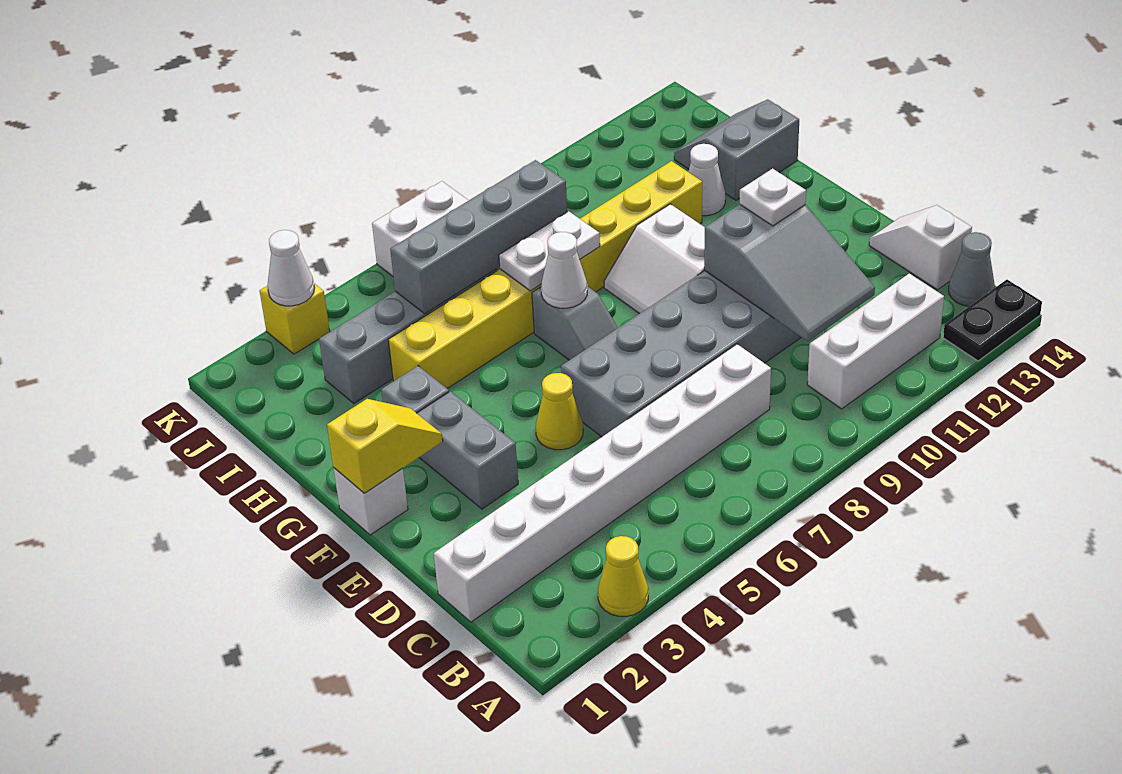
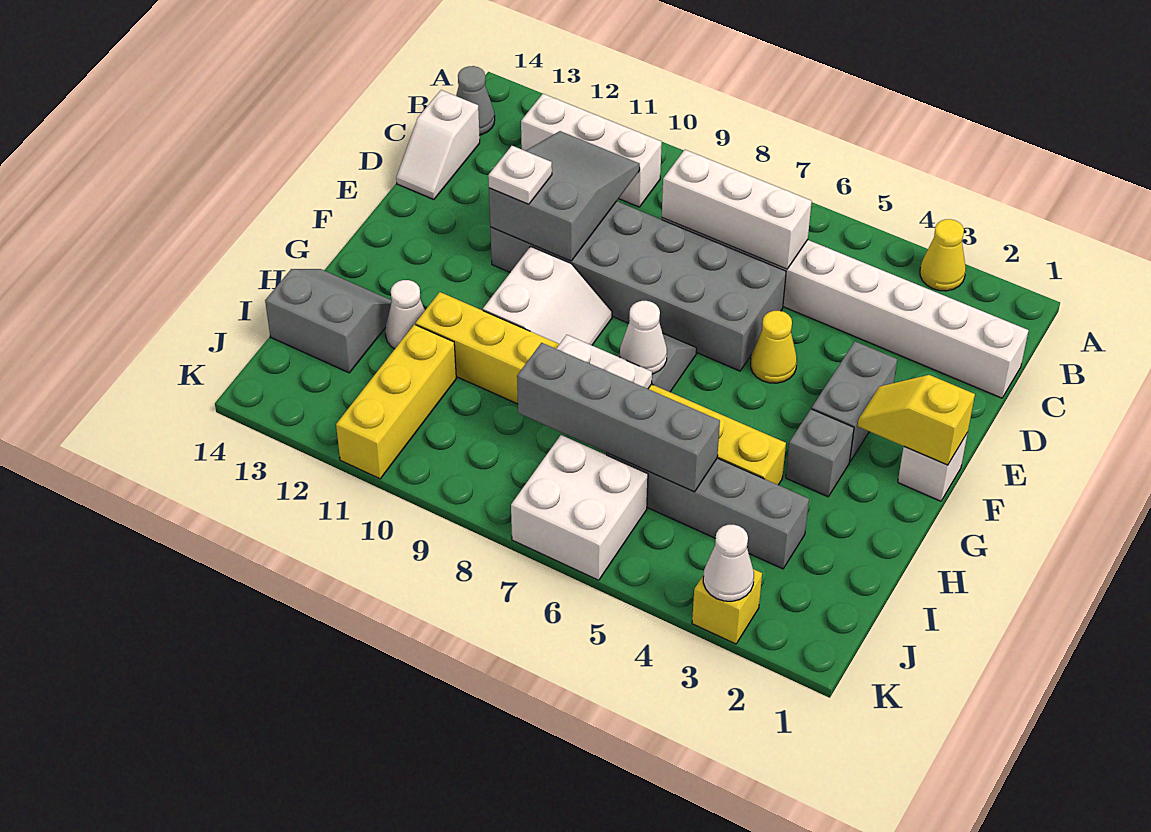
black plate A13:A14 level 1 -> none
none -> white brick C6:C8 level 2
grey slope H13:I14 level 1 top H -> grey slope H13:I14 level 1 top I
none -> yellow brick I11:K11 level 1

